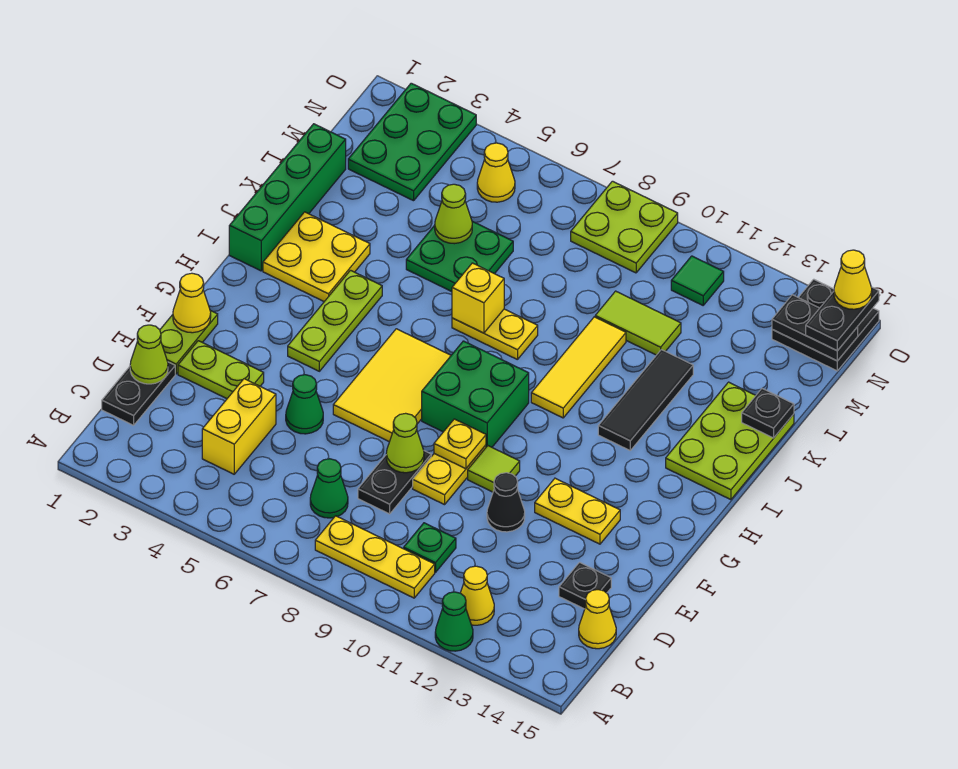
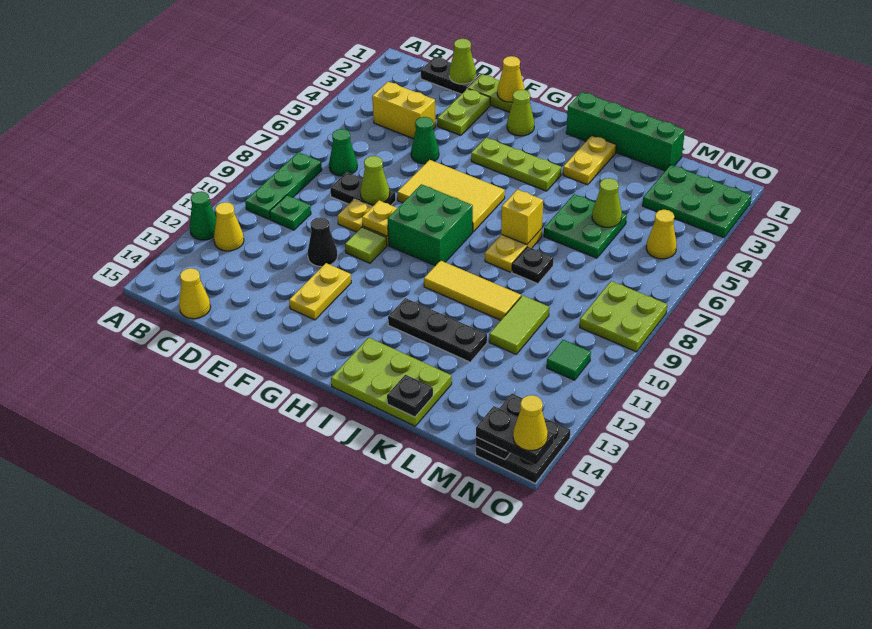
yellow plate B8:B10 level 1 -> green plate B8:B10 level 1
black plate D14 level 1 -> black plate K8 level 1
none -> lime cone G2 level 1
yellow plate I2:J3 level 1 -> yellow plate J2:J3 level 1
black tile I12:K12 level 1 -> black plate I12:K12 level 1

